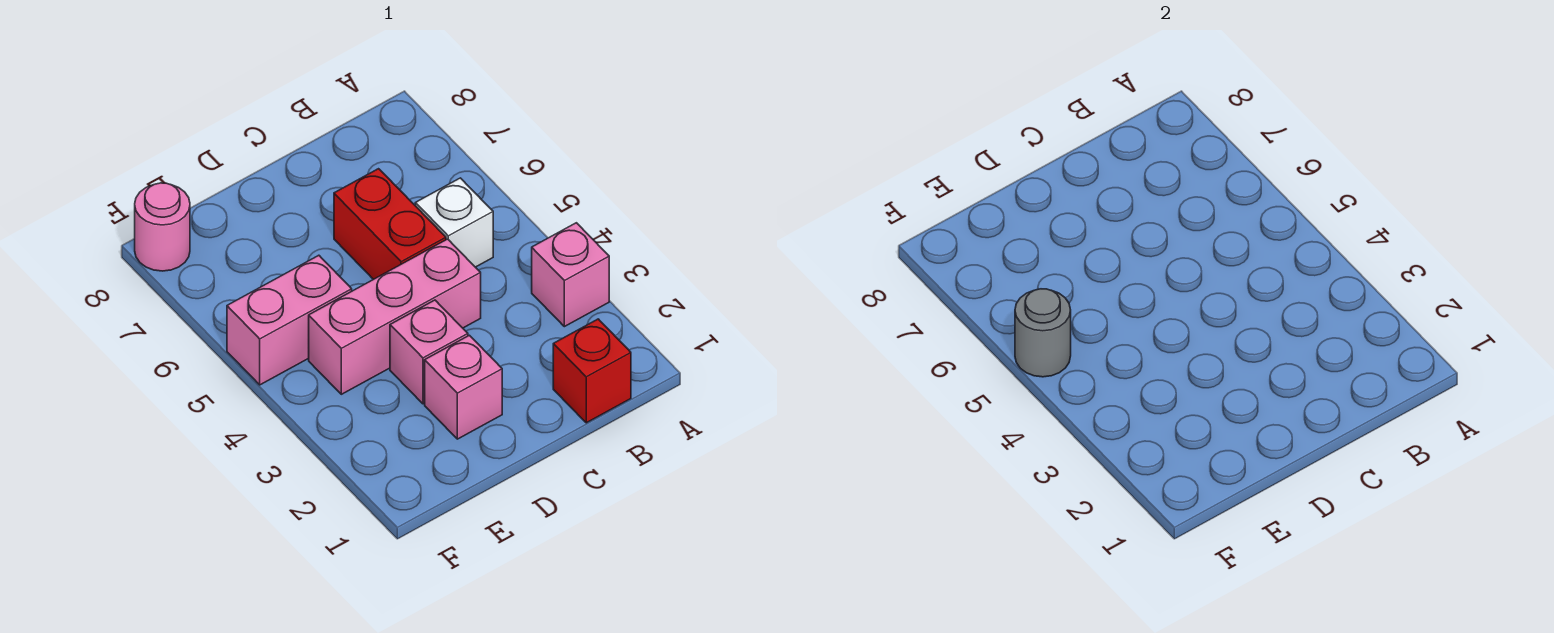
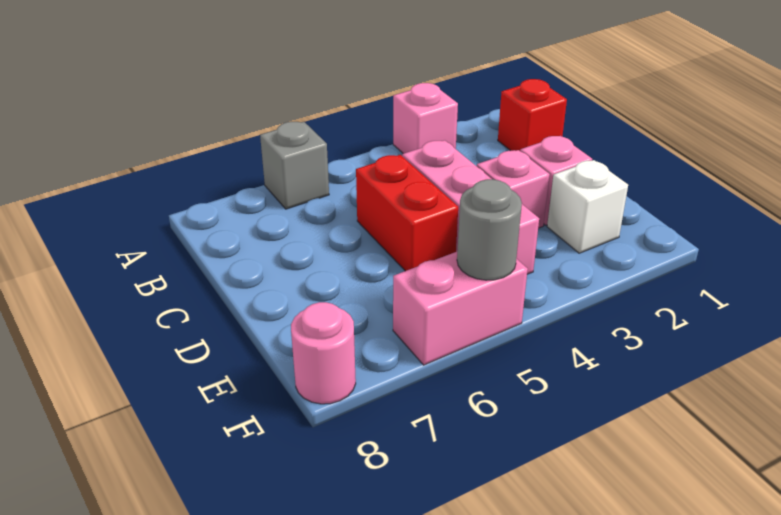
none -> grey brick A6 level 1
white brick B5 level 1 -> white brick E2 level 1
red brick C5:C6 level 1 -> red brick C5:D5 level 1
pink brick E5:F5 level 1 -> pink brick F5:F6 level 1

